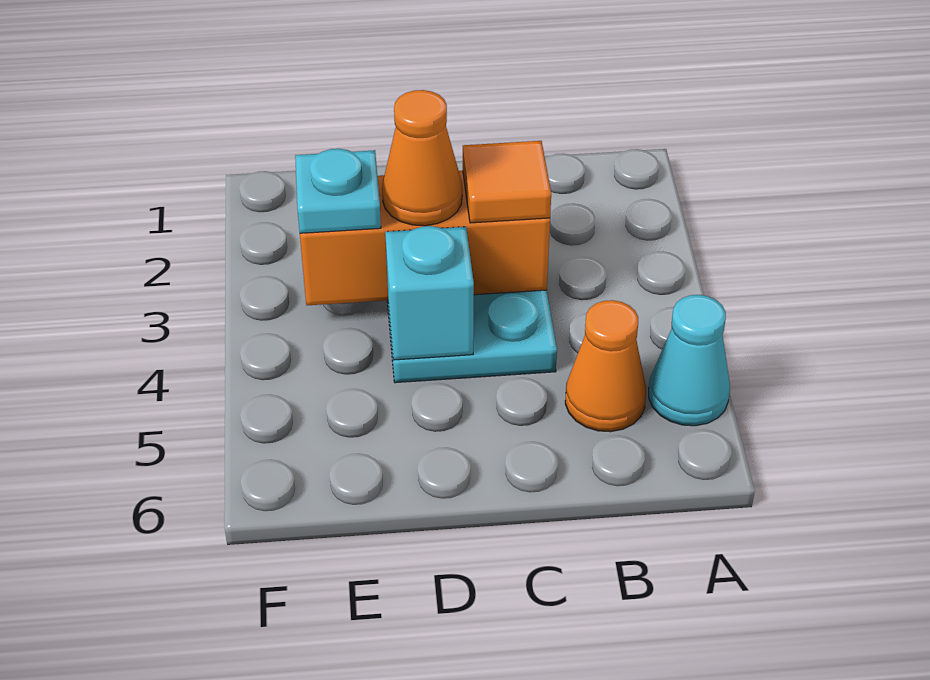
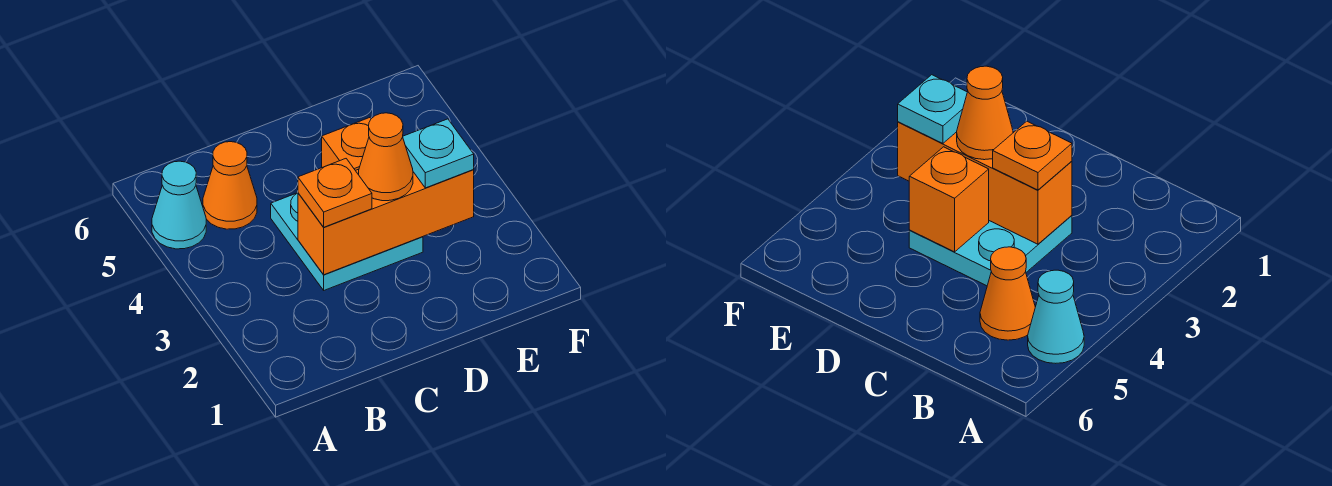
orange tile C3 level 3 -> orange plate C3 level 3
cyan brick D4 level 2 -> orange brick D4 level 2

